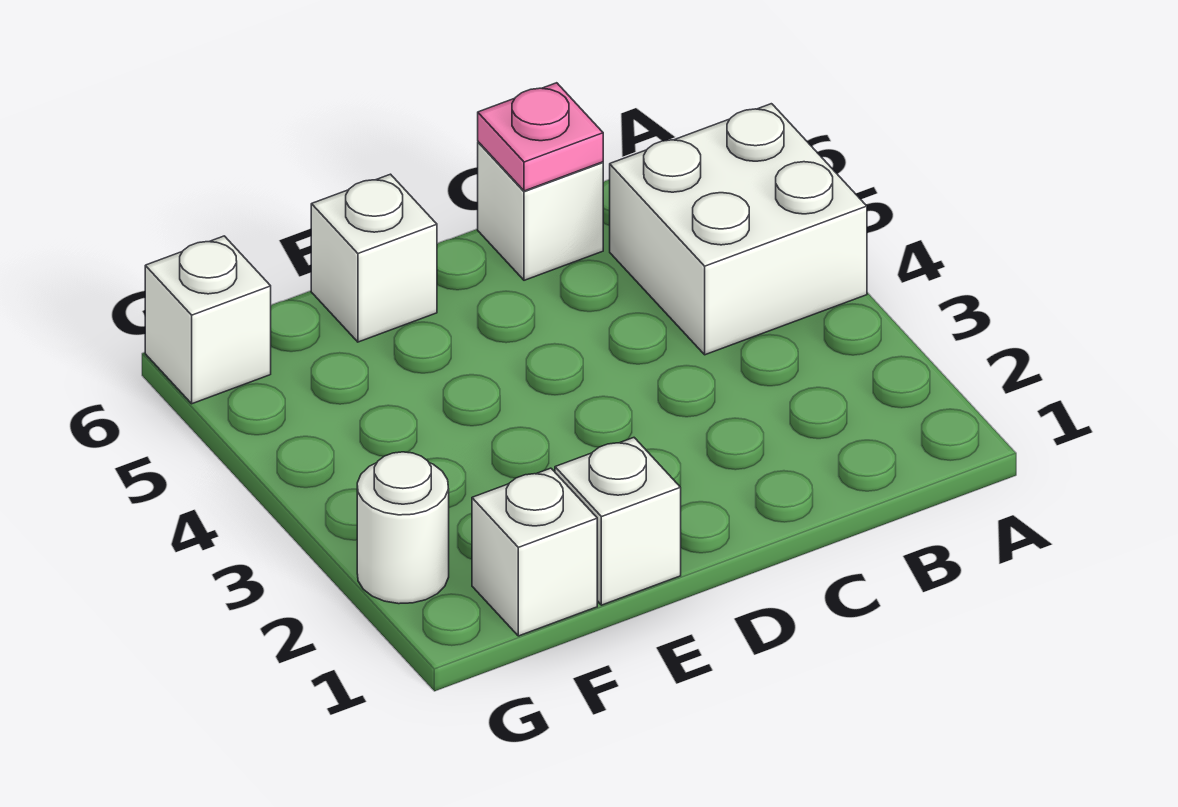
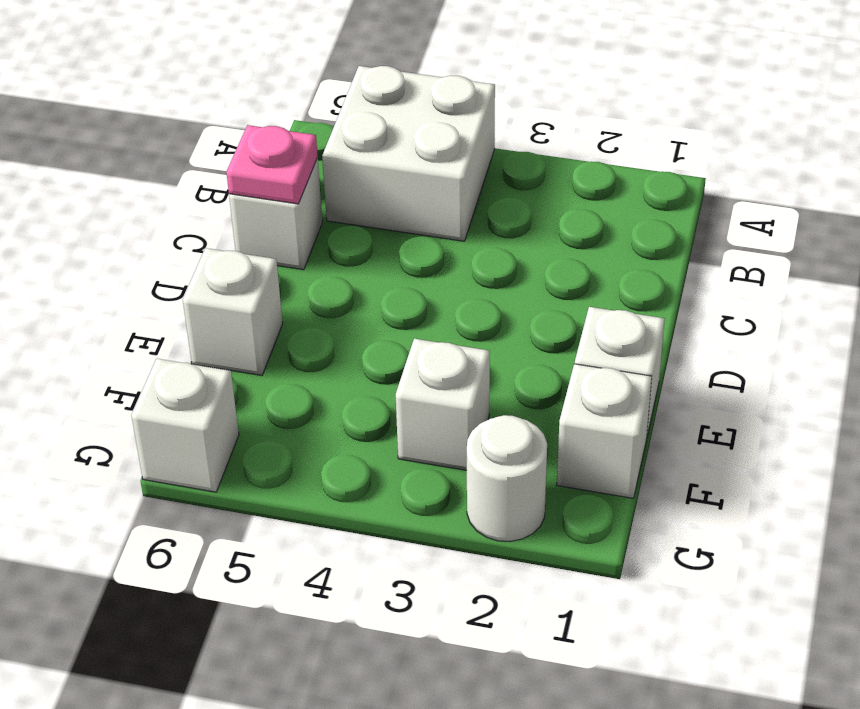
none -> white brick F3 level 1

